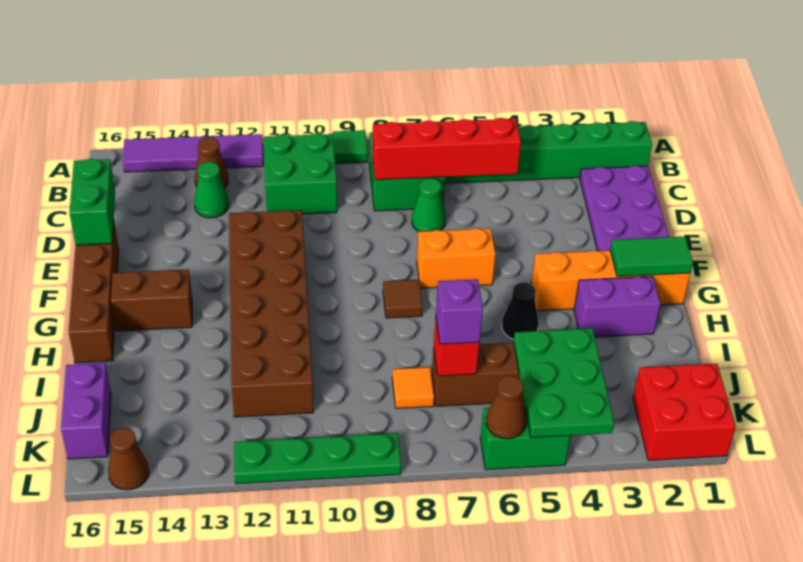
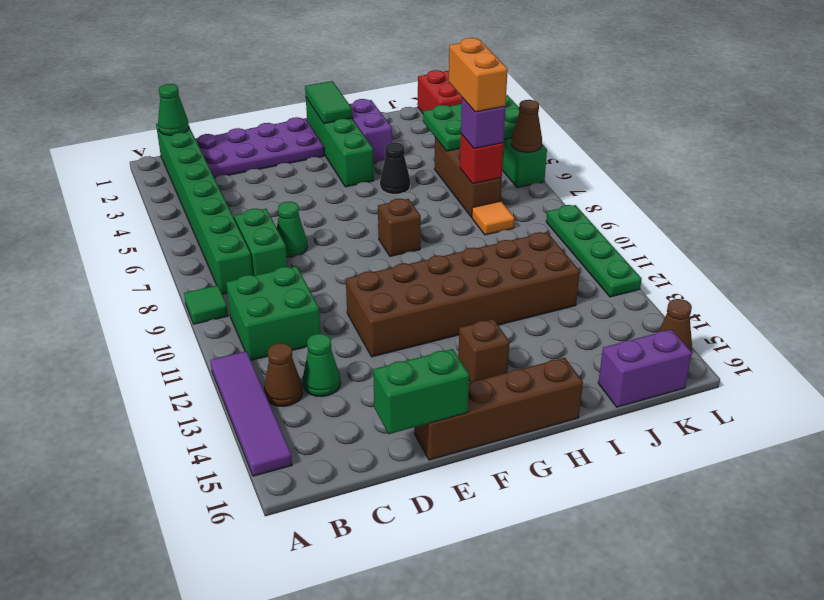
none -> green cone B1 level 2
red brick C5:C8 level 2 -> none
orange brick F6:F7 level 1 -> orange brick J6:J7 level 4
orange brick G1:G4 level 1 -> green brick G1:G4 level 1
brown tile G8 level 1 -> brown brick G8 level 1
brown brick G14:G15 level 1 -> brown brick G14 level 1

